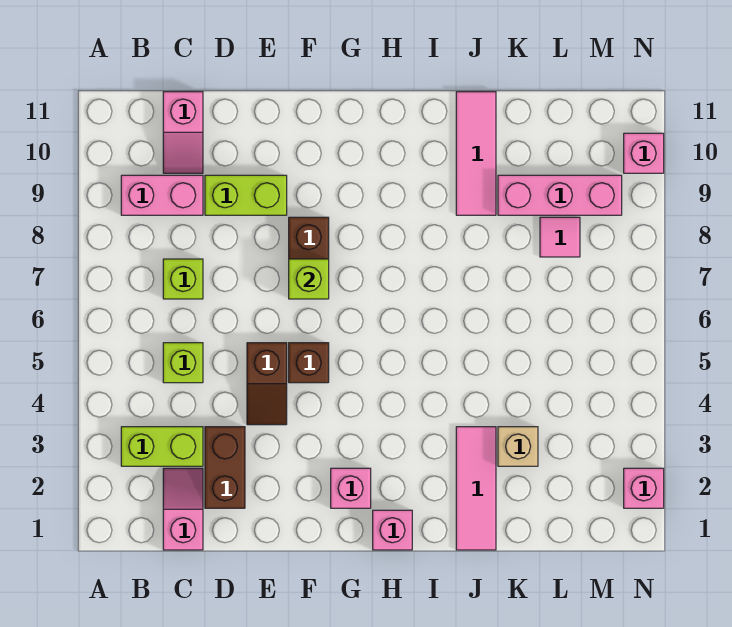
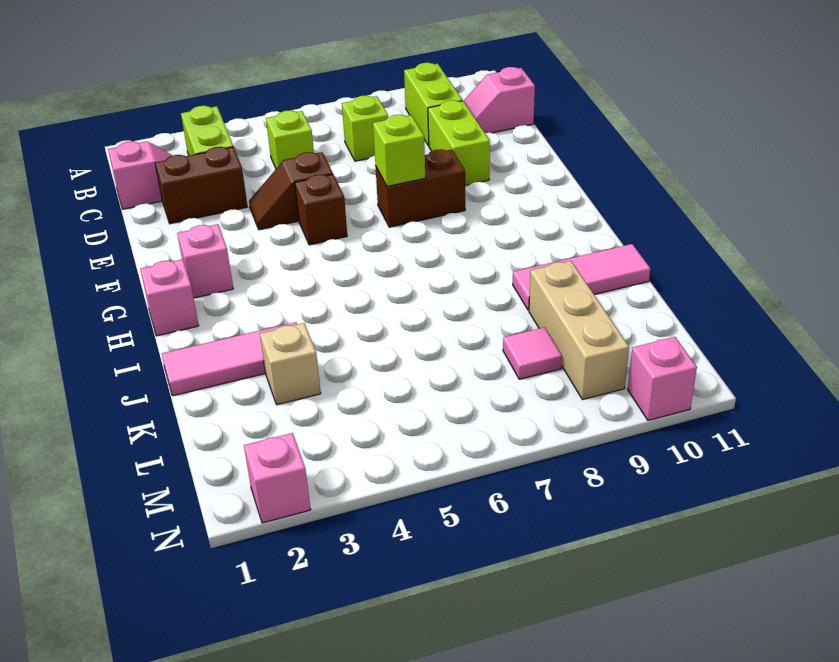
pink brick B9:C9 level 1 -> lime brick B9:C9 level 1
pink brick K9:M9 level 1 -> tan brick K9:M9 level 1

